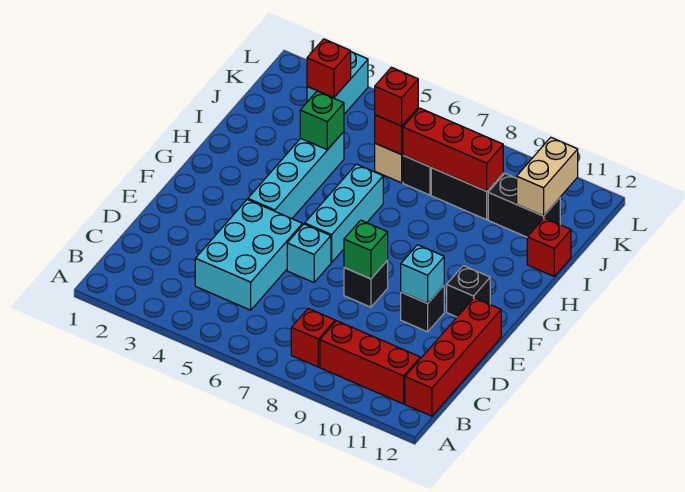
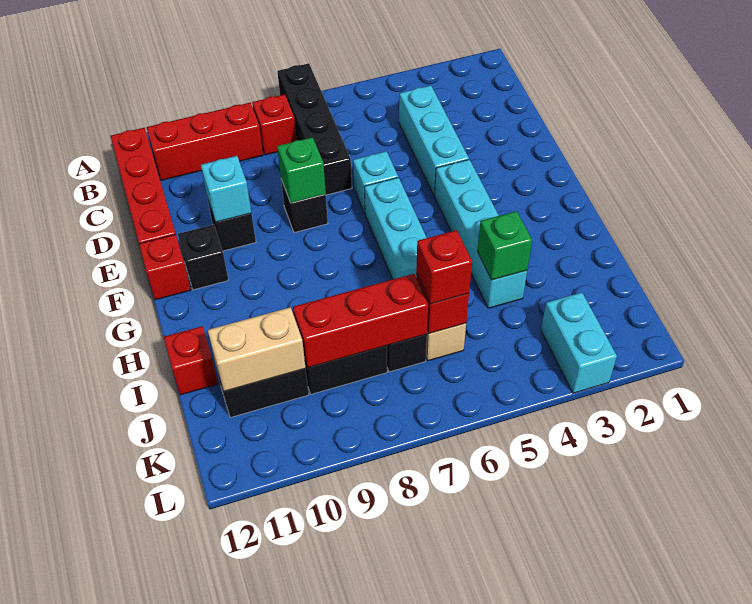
none -> black brick A7:D7 level 1
cyan brick C4:E5 level 1 -> cyan brick C4:E4 level 1
tan brick J11:K11 level 2 -> tan brick J10:J11 level 2
red brick K3 level 2 -> red brick F12 level 1

